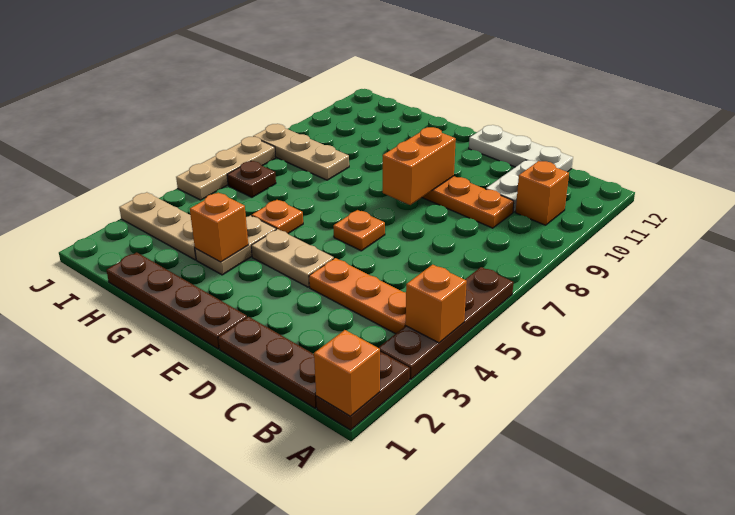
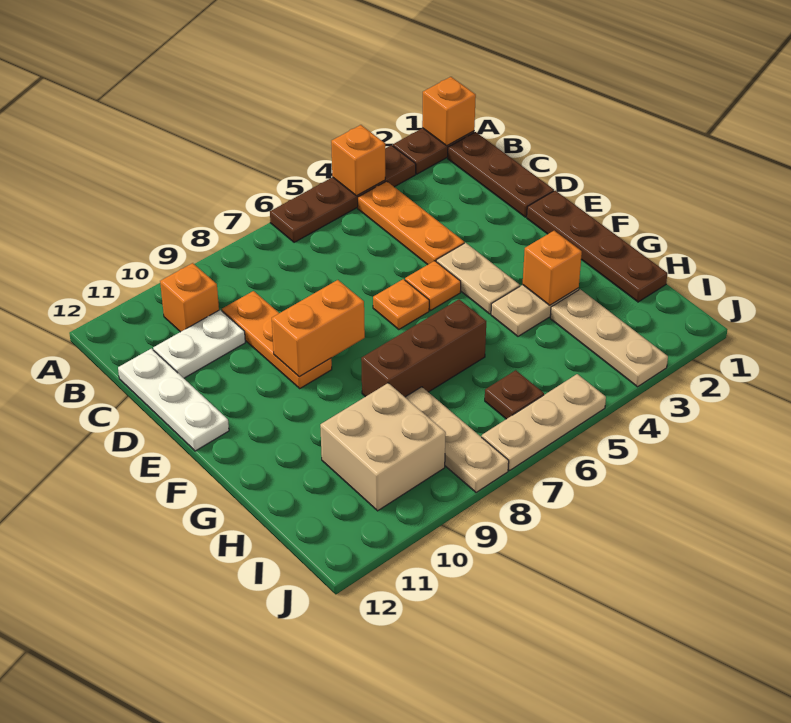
orange plate G5 level 1 -> orange plate E5 level 1
none -> brown brick G6:G8 level 1
none -> tan brick H9:I10 level 1

